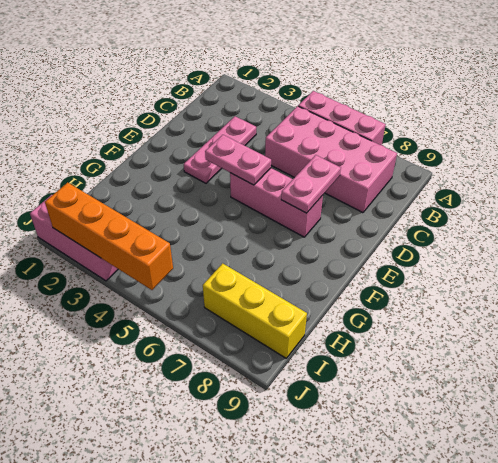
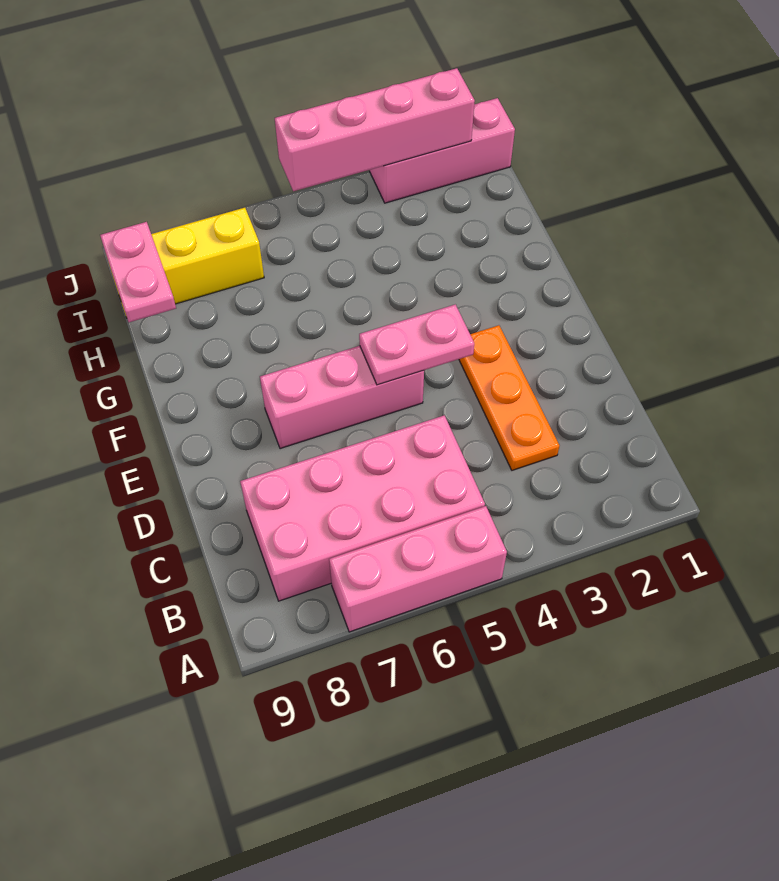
pink plate C3:E3 level 1 -> orange plate C3:E3 level 1
pink plate D7:E7 level 2 -> pink plate H9:I9 level 2
orange brick J2:J5 level 2 -> pink brick J2:J5 level 2

